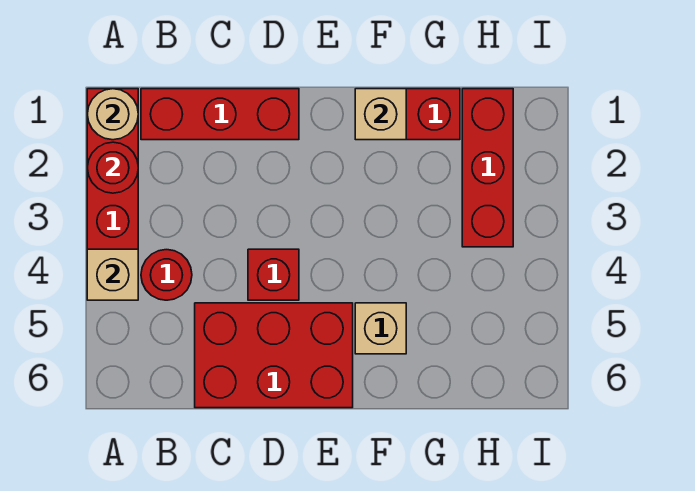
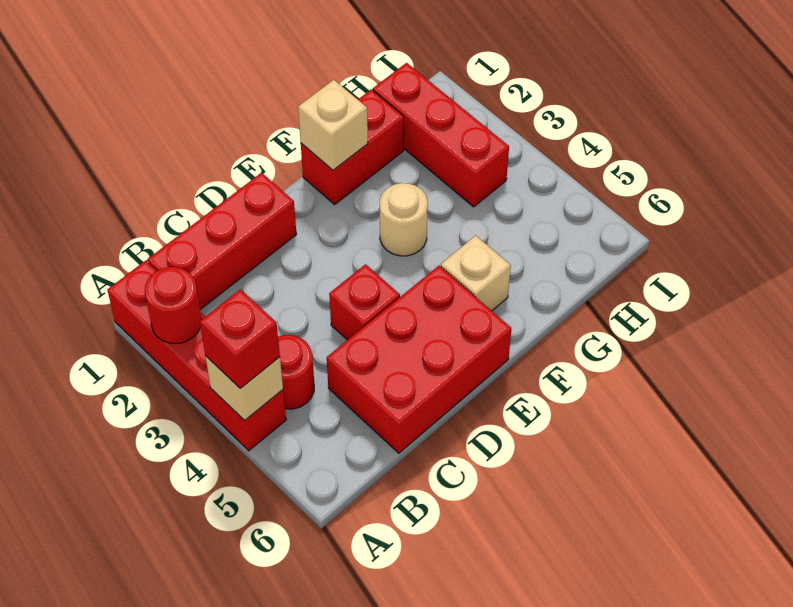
tan round brick A1 level 2 -> tan round brick F3 level 1
none -> red brick A4 level 3

